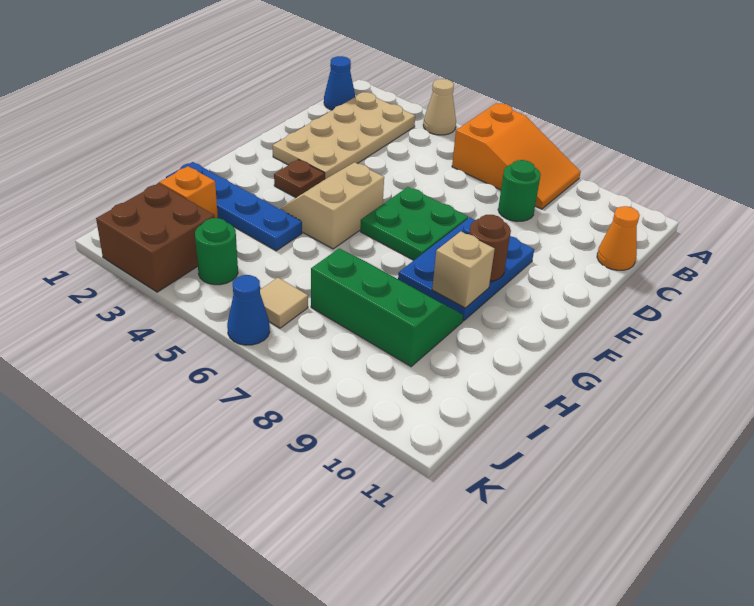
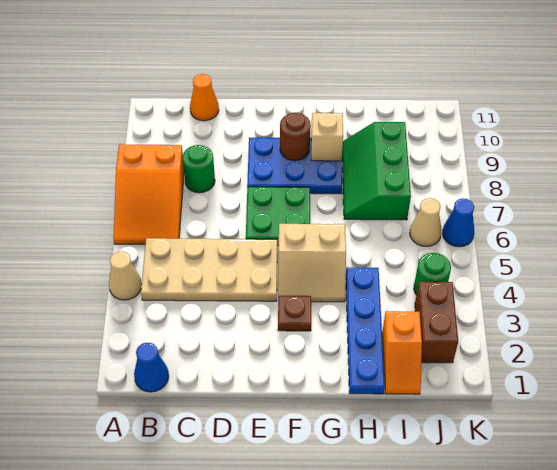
orange slope A6:B8 level 1 top 6 -> orange slope A6:B8 level 1 top 8
tan plate B2:E3 level 1 -> tan plate B4:E5 level 1
brown brick J2:K3 level 1 -> brown brick J2:J3 level 1
tan tile J6 level 1 -> tan cone J6 level 1

